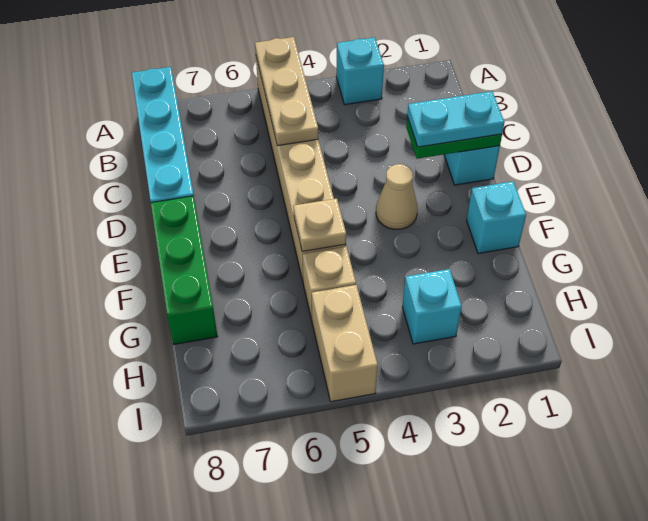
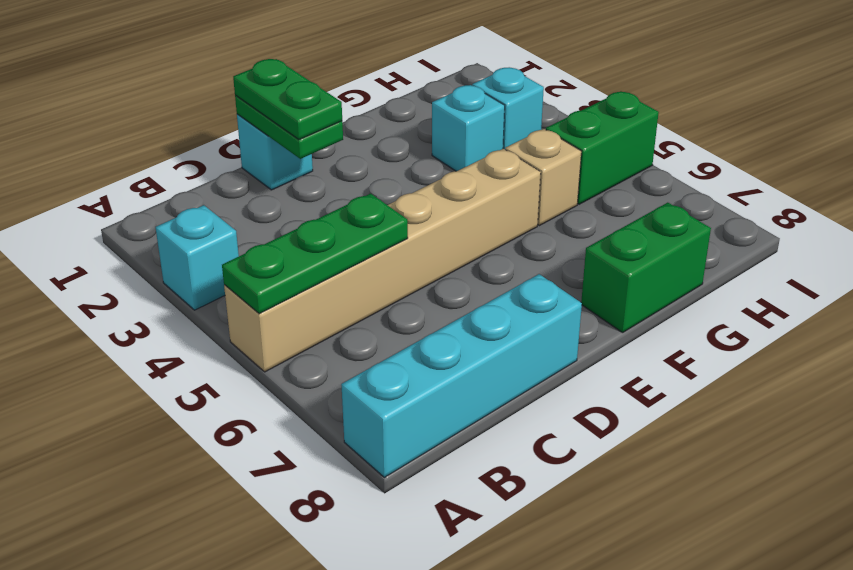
tan plate A5:C5 level 2 -> green plate A5:C5 level 2
cyan plate D1:D2 level 3 -> green plate D1:D2 level 3
tan cone E3 level 1 -> none
green brick E8:G8 level 1 -> green brick F8:G8 level 1
cyan brick F1 level 1 -> cyan brick G3 level 1
tan plate F5 level 2 -> none
tan brick H5:I5 level 1 -> green brick H5:I5 level 1

